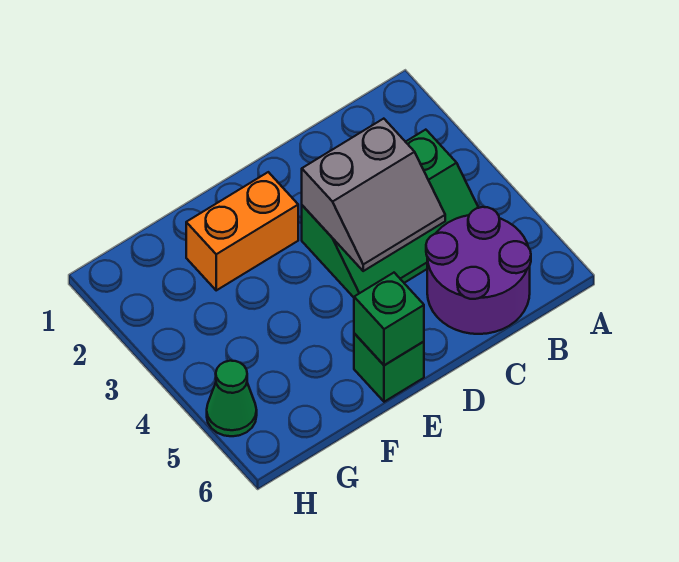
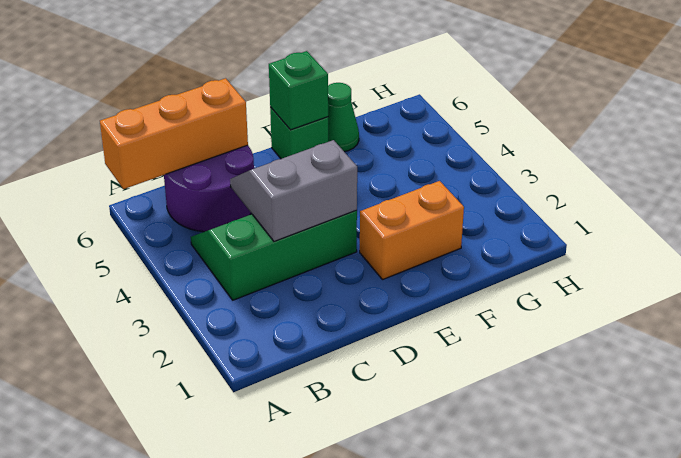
none -> orange brick A6:C6 level 2
green cone H5 level 1 -> green cone F6 level 1

